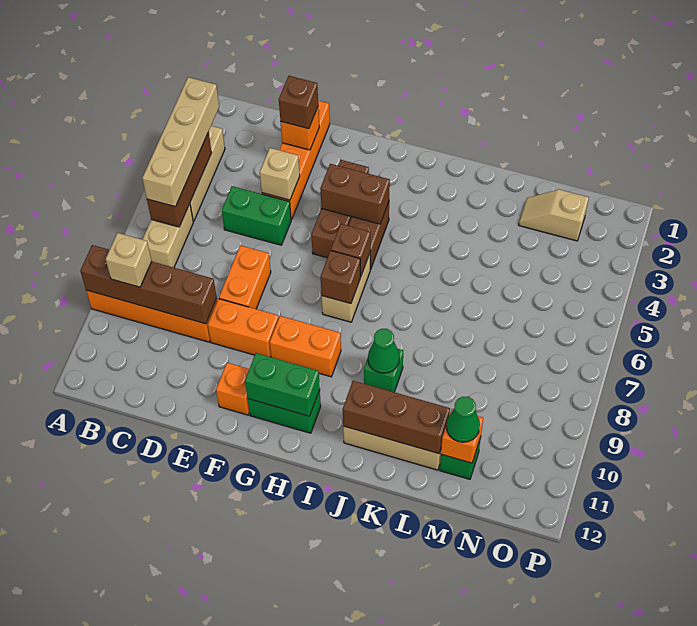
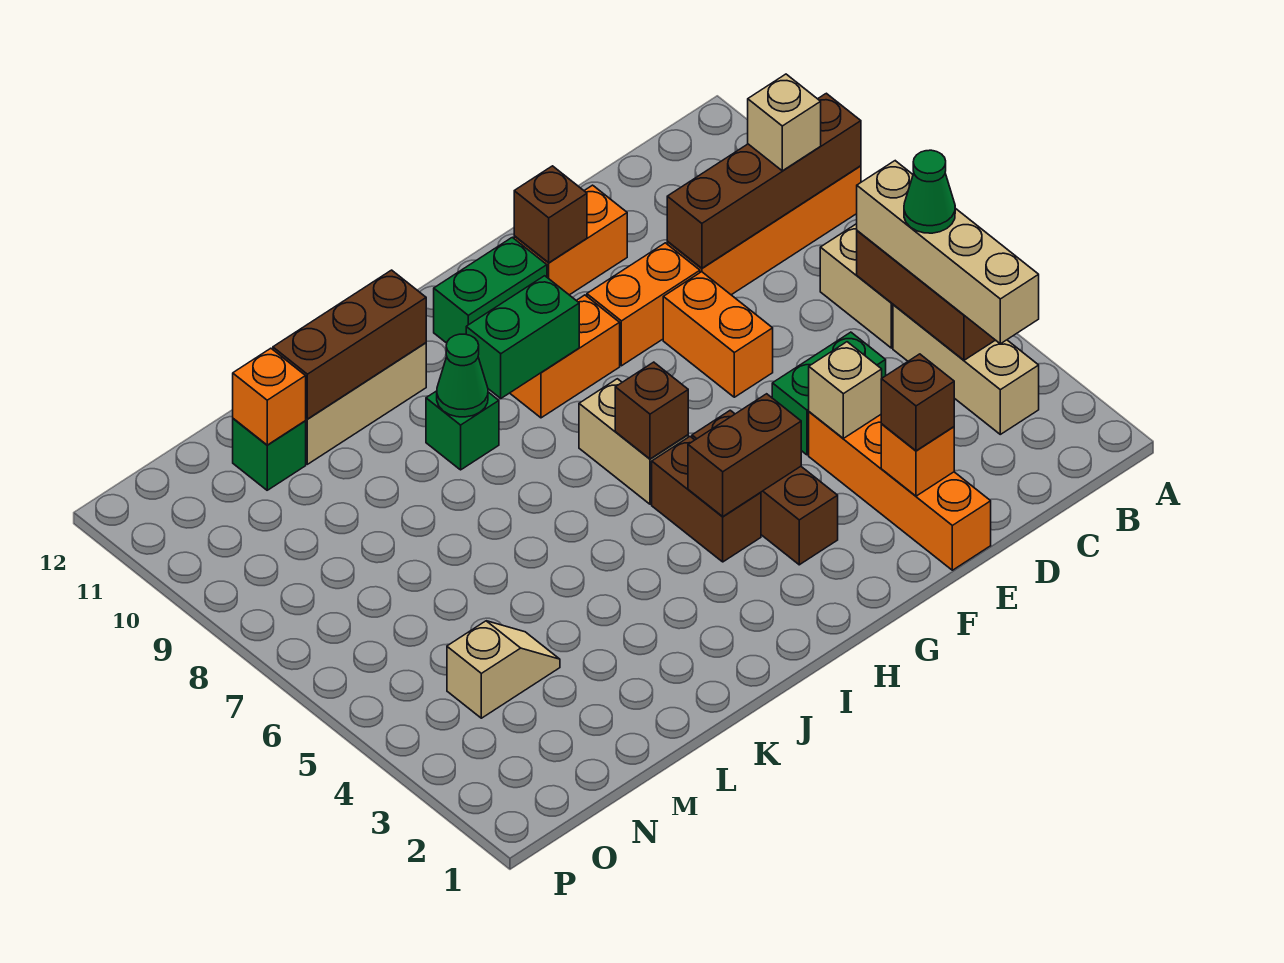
orange brick F11 level 1 -> orange brick E11:F11 level 1
green brick G11:H11 level 2 -> green brick H9:I9 level 2
brown brick H7 level 2 -> brown brick F11 level 2
tan slope M2:N2 level 1 top N -> tan slope M4:N4 level 1 top N
green cone M11 level 3 -> green cone B5 level 4

